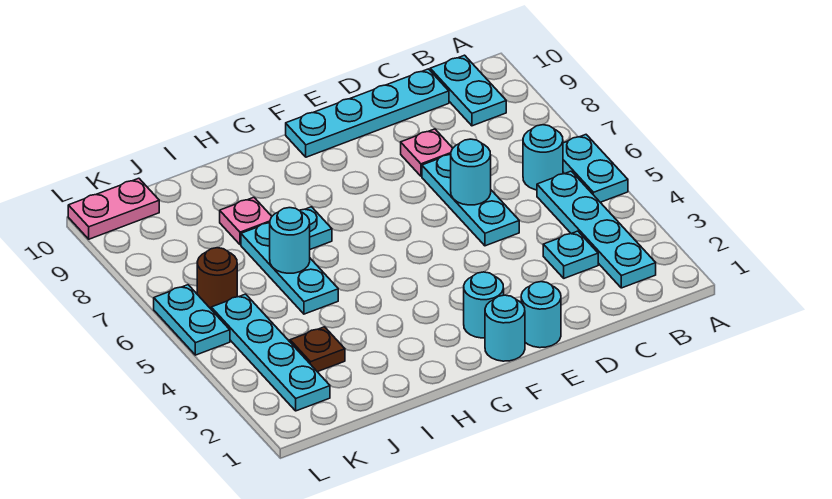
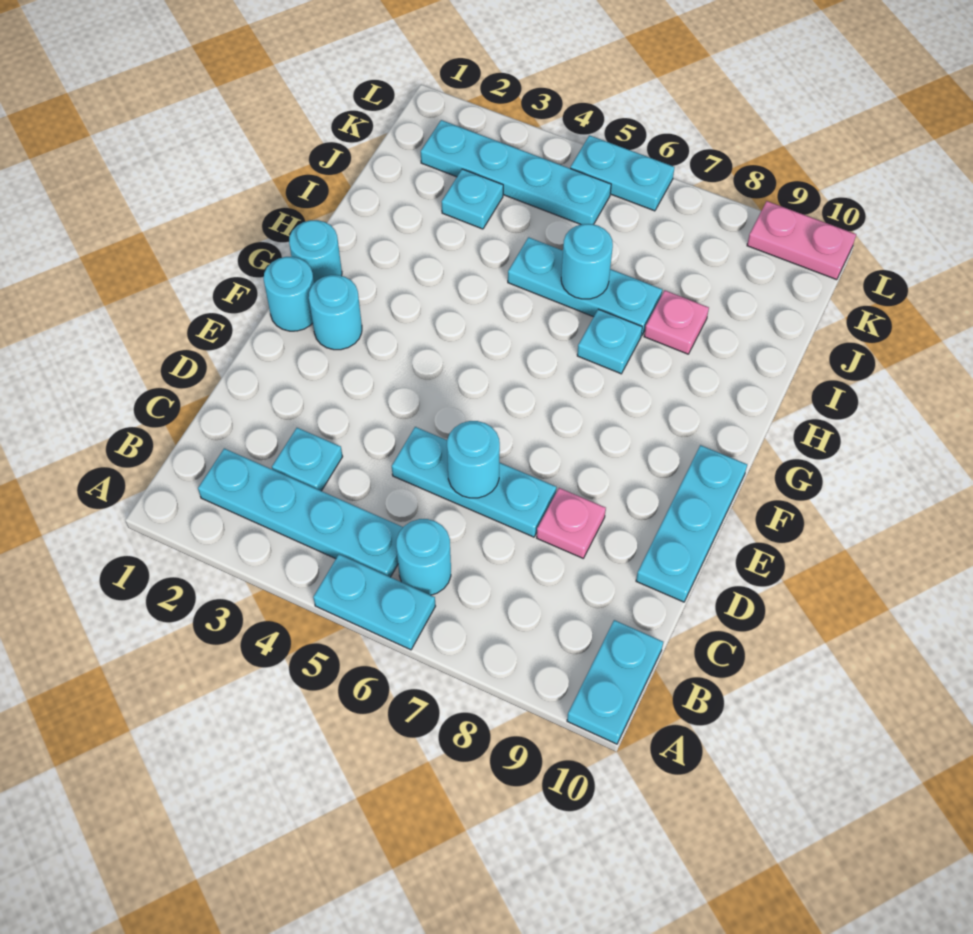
cyan plate B9:B10 level 1 -> cyan plate A10:B10 level 1
cyan plate C10:F10 level 1 -> cyan plate D10:F10 level 1
cyan round brick E1 level 1 -> cyan round brick G1 level 1
brown plate J3 level 1 -> cyan plate J3 level 1
brown round brick K6 level 1 -> none
pink plate K10:L10 level 1 -> pink plate L9:L10 level 1

